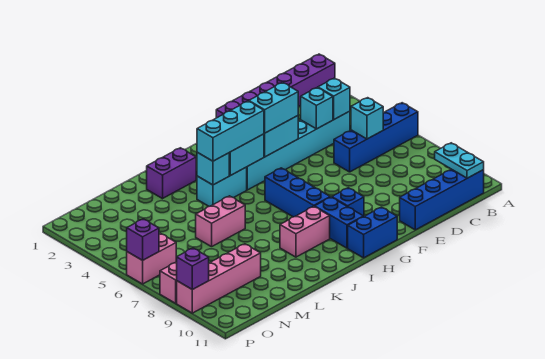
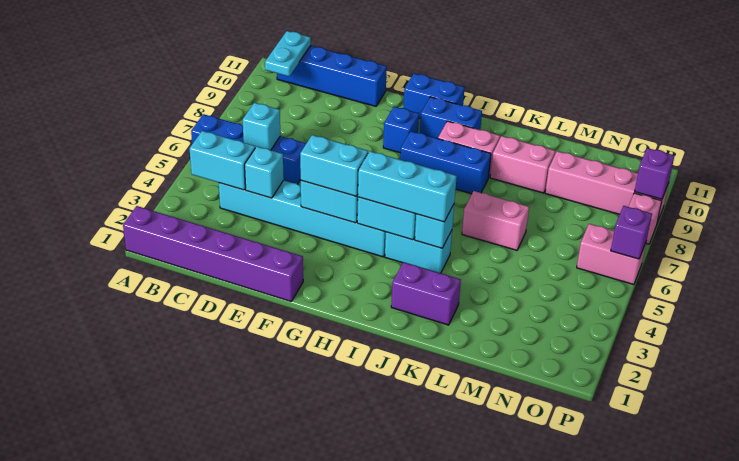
cyan brick C4 level 2 -> cyan brick B4:C4 level 2
blue brick H6:H8 level 1 -> blue brick H8:J8 level 1
blue brick H9:H10 level 1 -> blue brick H10:I10 level 1
none -> pink brick K9:L9 level 1

